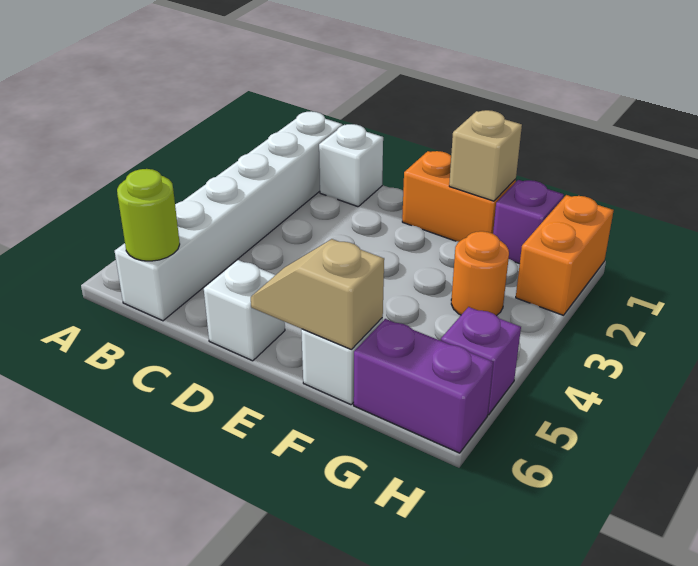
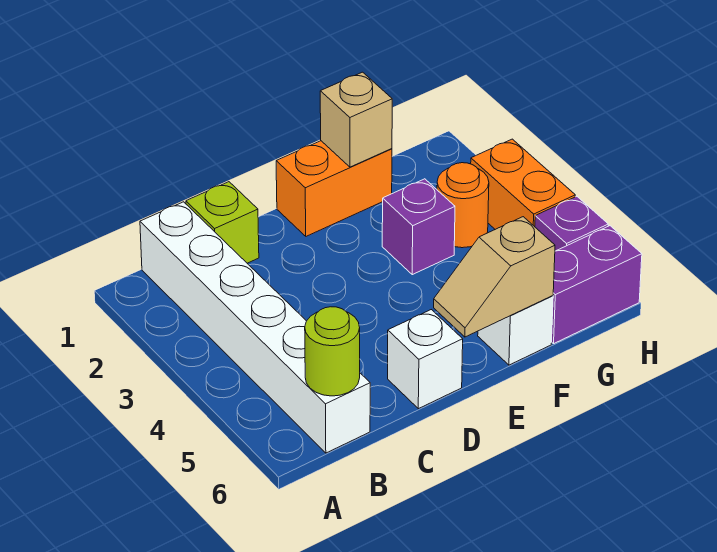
white brick C1 level 1 -> lime brick C1 level 1
purple brick G1 level 1 -> purple brick F3 level 1
orange brick H1:H2 level 1 -> orange brick H3:H4 level 1

